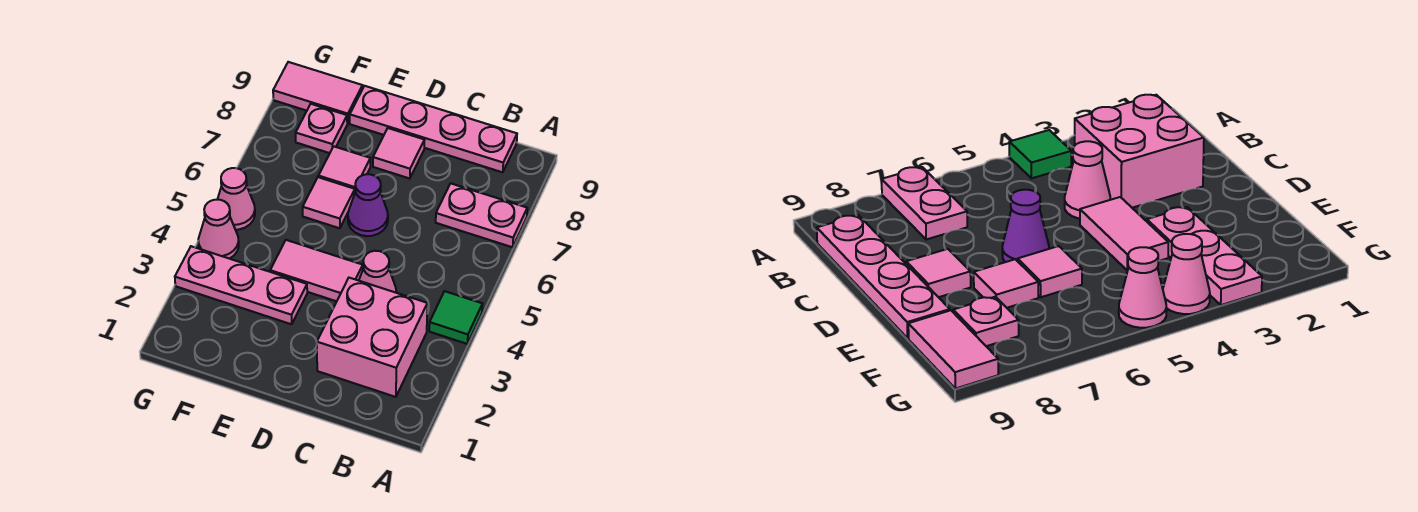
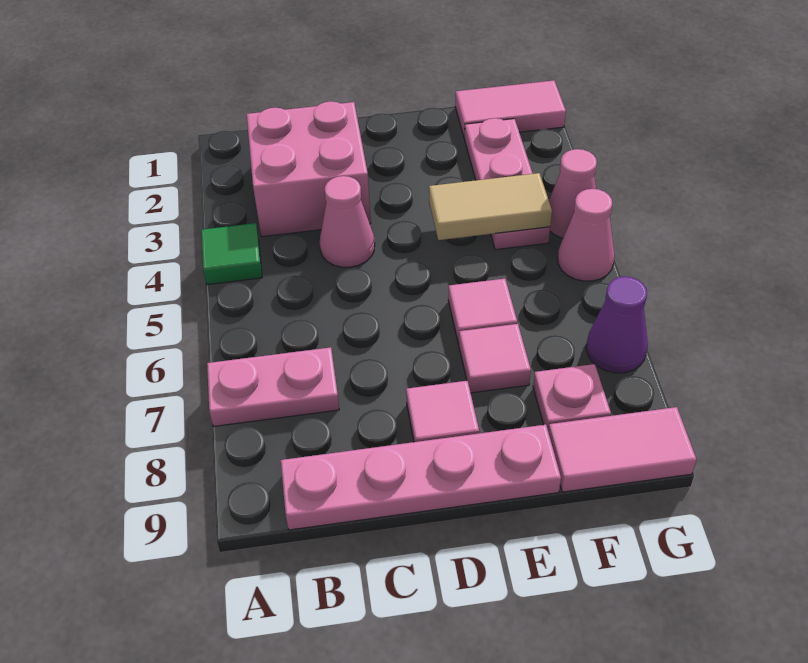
pink tile D4:E4 level 1 -> pink tile F1:G1 level 1
purple cone D6 level 1 -> purple cone G7 level 1
pink plate E3:G3 level 1 -> pink plate F2:F4 level 1
none -> tan tile E4:F4 level 2

